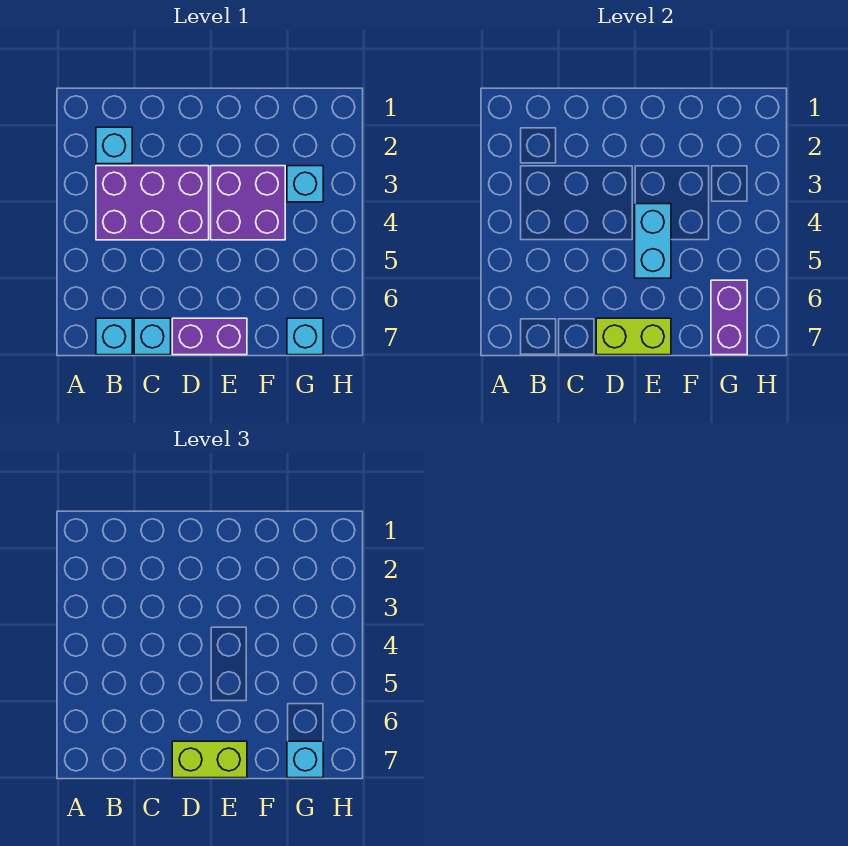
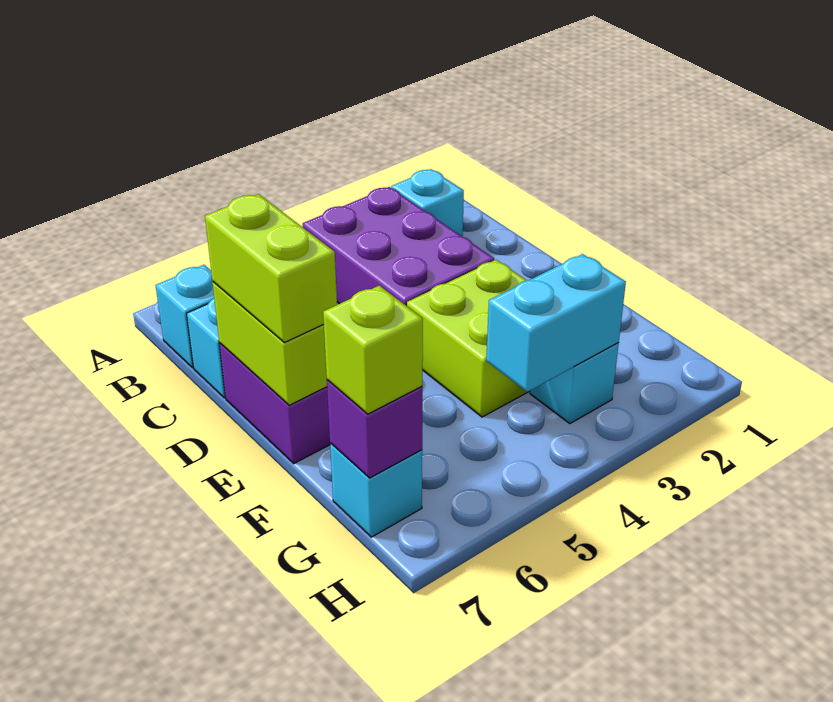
purple brick E3:F4 level 1 -> lime brick E3:F4 level 1
cyan brick E4:E5 level 2 -> cyan brick G3:G4 level 2
purple brick G6:G7 level 2 -> purple brick G7 level 2
cyan brick G7 level 3 -> lime brick G7 level 3

